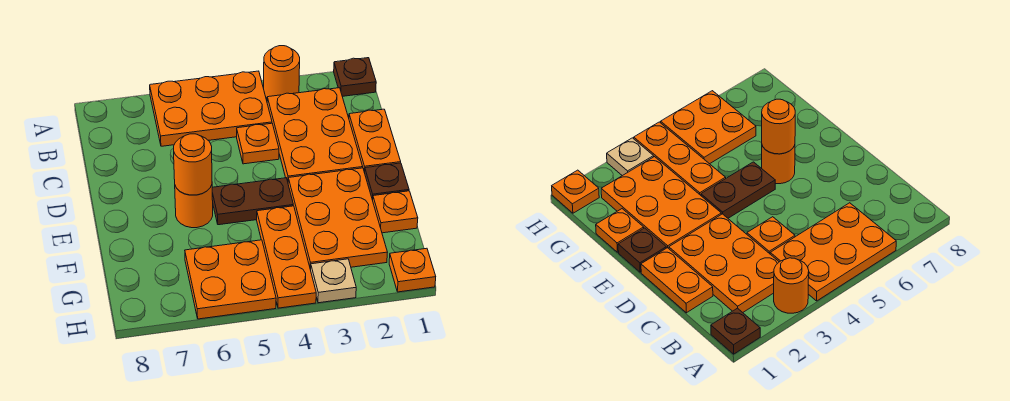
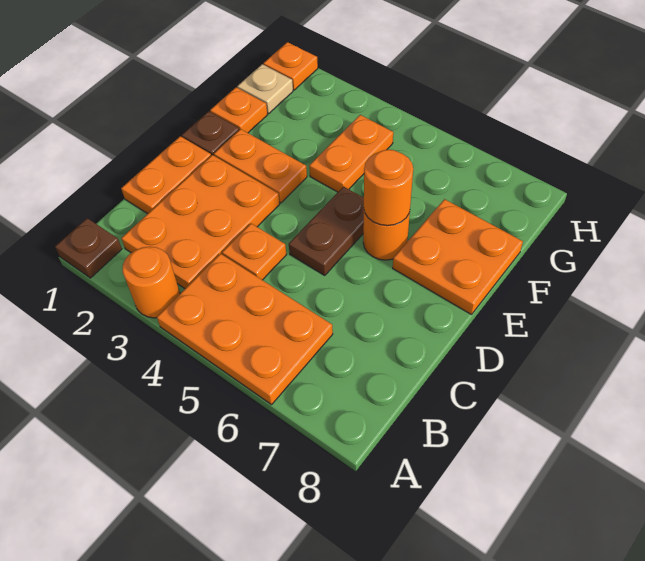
orange plate E2:G3 level 1 -> orange plate E2:E3 level 1
brown plate E4:E5 level 1 -> brown plate D5:E5 level 1
orange plate F4:H4 level 1 -> orange plate F4:G4 level 1
orange plate G5:H6 level 1 -> orange plate E7:F8 level 1
tan plate H3 level 1 -> tan plate G1 level 1

